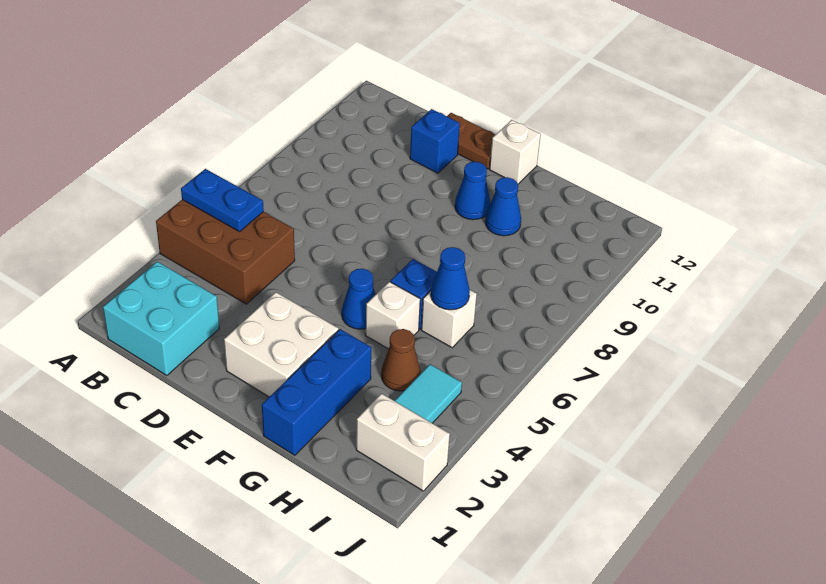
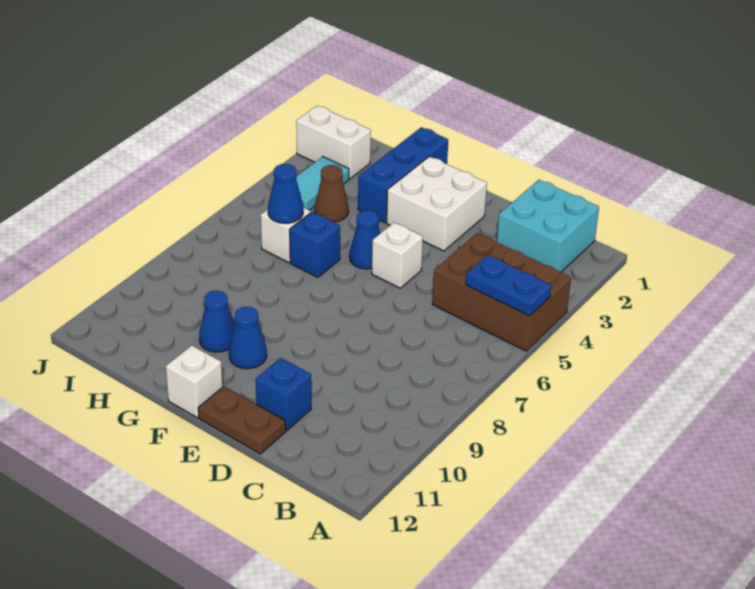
white brick G5 level 1 -> white brick E5 level 1

